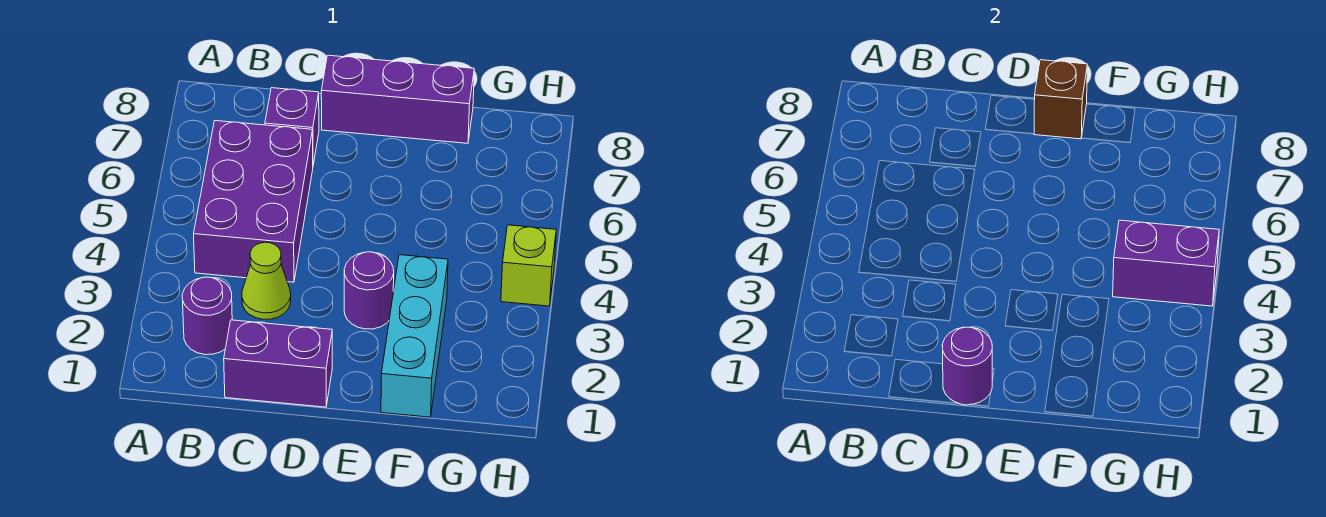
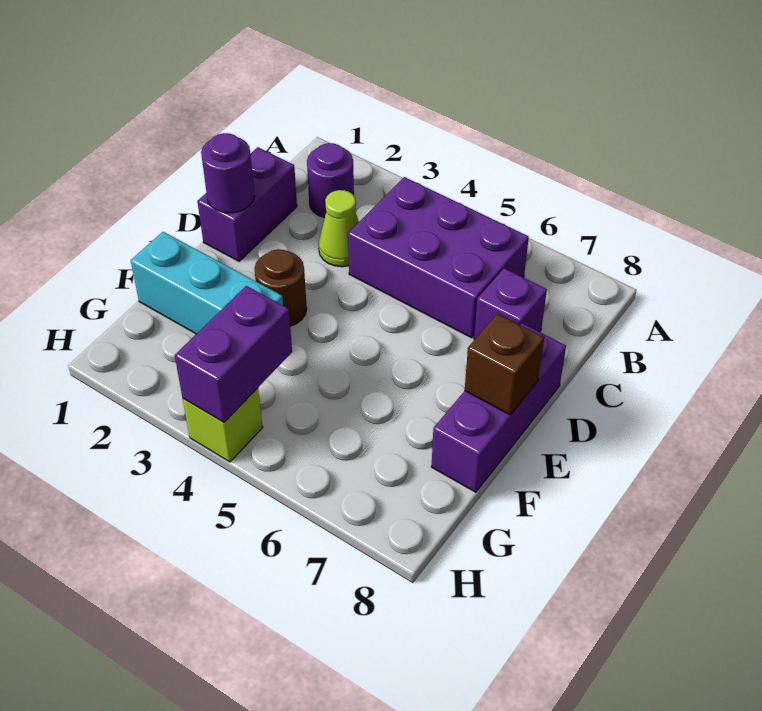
purple round brick E3 level 1 -> brown round brick E3 level 1

